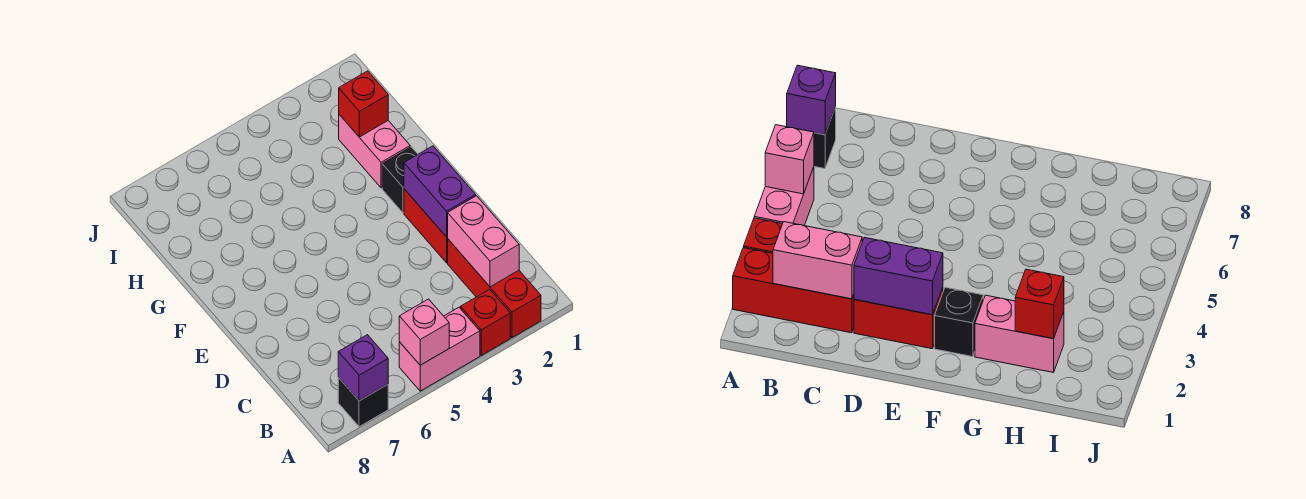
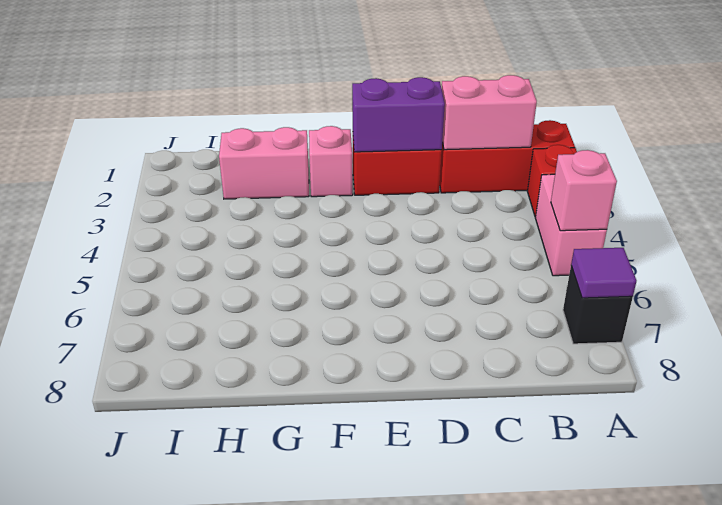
purple brick A7 level 2 -> purple tile A7 level 2
black brick F2 level 1 -> pink brick F2 level 1
red brick H2 level 2 -> none

